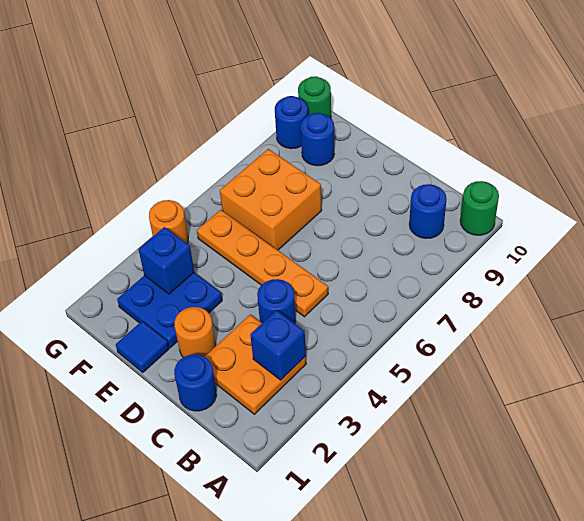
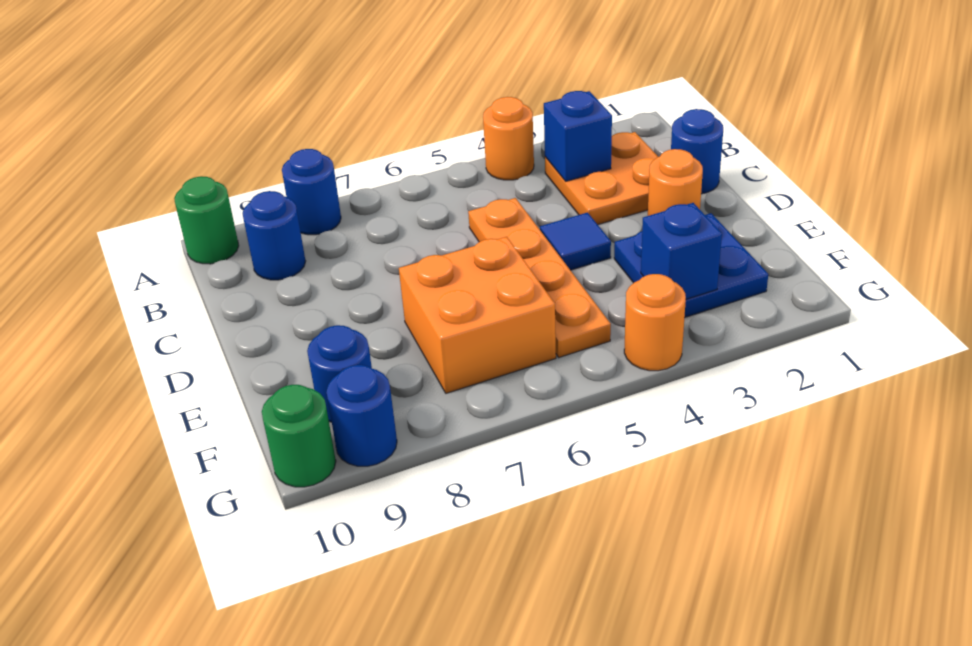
none -> orange round brick A4 level 1
blue round brick C4 level 1 -> blue round brick A8 level 1
blue tile E1 level 1 -> blue tile D4 level 1

